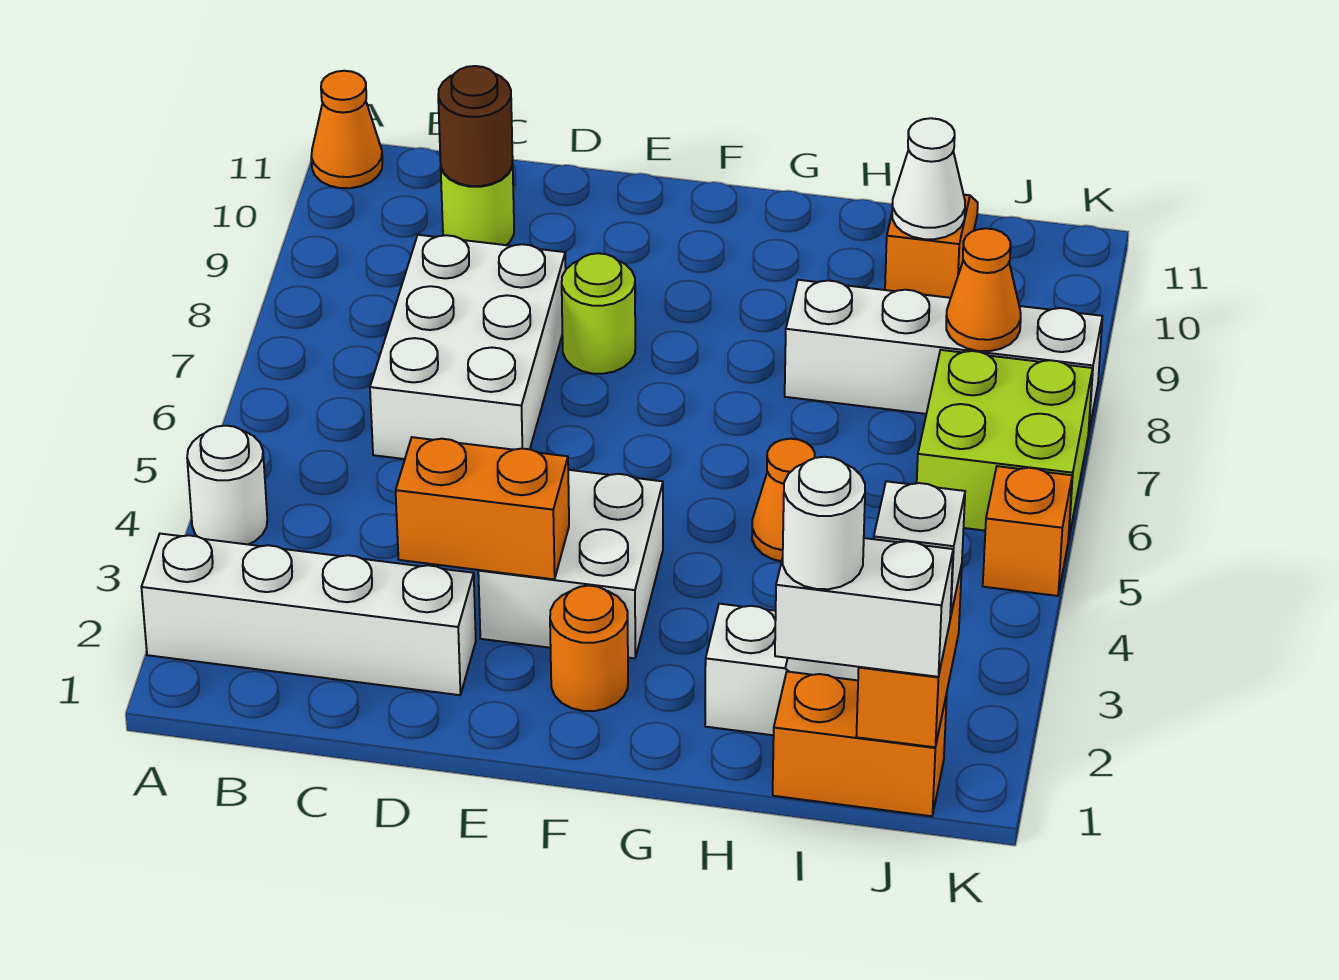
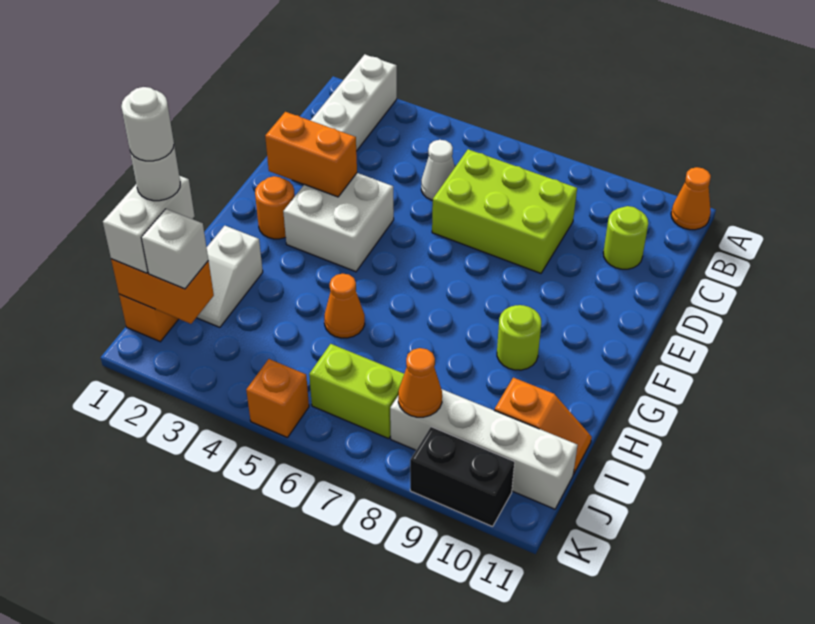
white round brick A4 level 1 -> white round brick I1 level 5
white brick C6:D8 level 1 -> lime brick C6:D8 level 1
brown round brick C10 level 2 -> none
orange brick D3:E3 level 2 -> orange brick E2:E3 level 2
lime round brick E8 level 1 -> lime round brick G9 level 1
white brick H8:K8 level 1 -> white brick J8:J11 level 1
white cone I10 level 2 -> white cone C5 level 1
lime brick J6:K7 level 1 -> lime brick J6:J7 level 1
none -> black brick K9:K10 level 1

